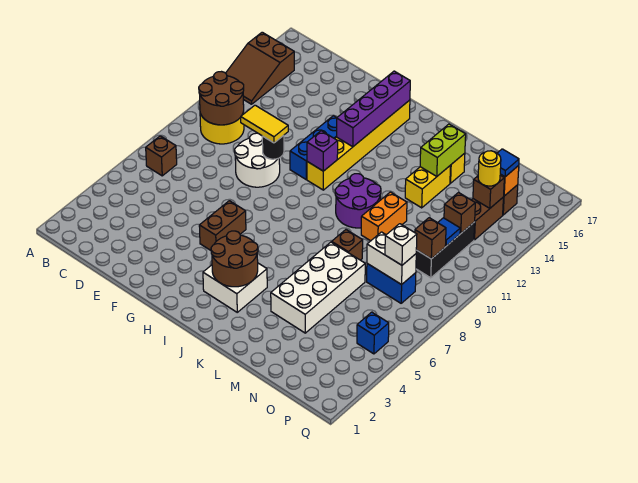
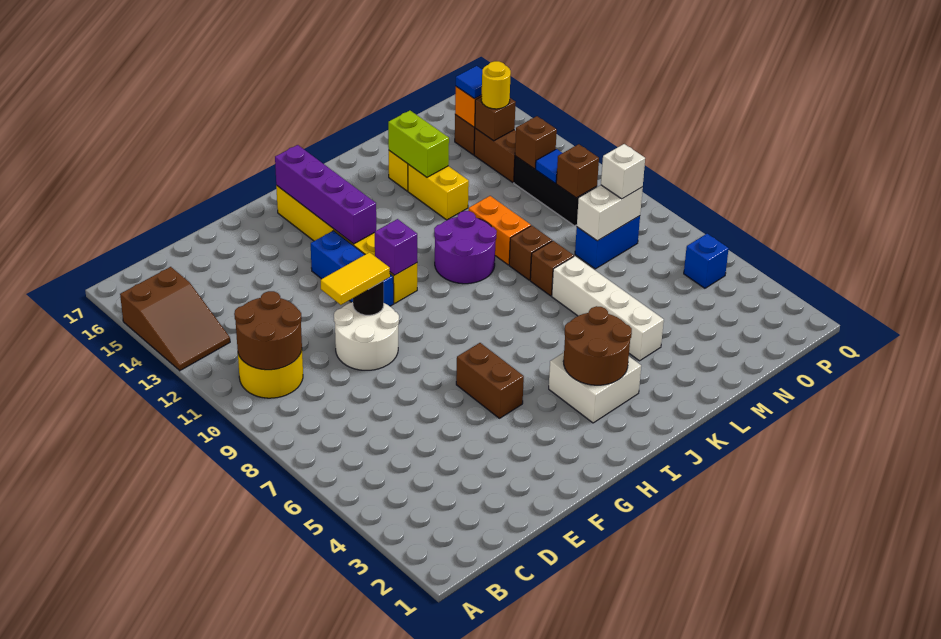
brown brick B7 level 1 -> brown brick L9 level 1
white brick L4:M7 level 1 -> white brick L4:L7 level 1

